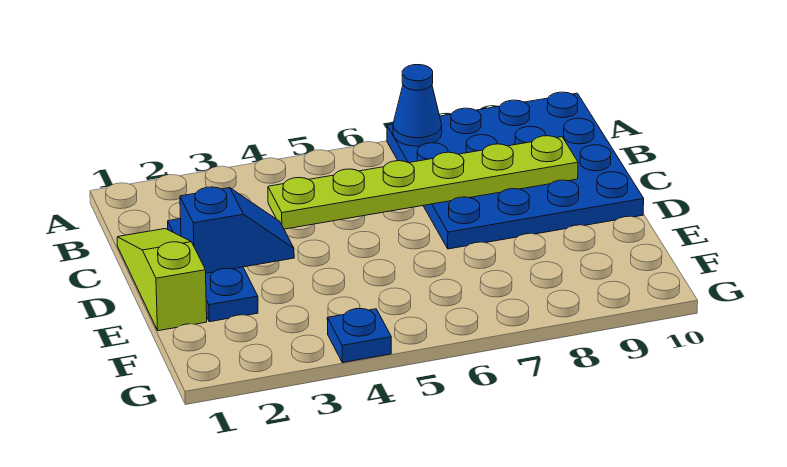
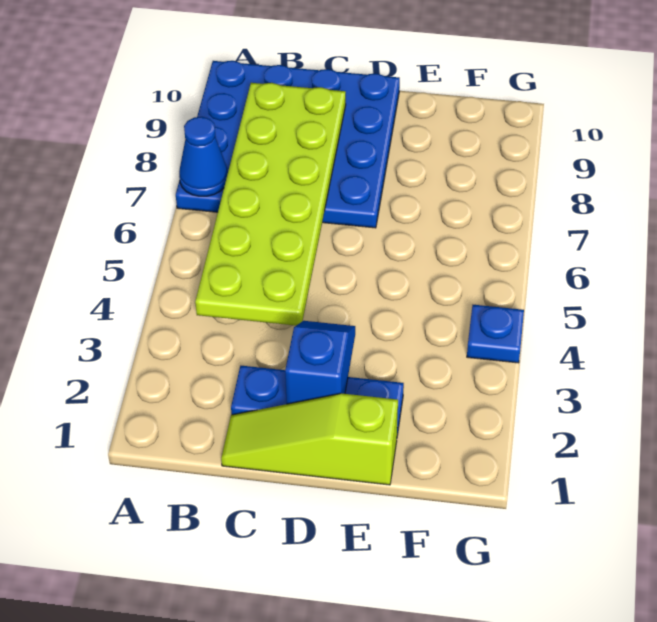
lime plate C4:C9 level 2 -> lime plate B4:C9 level 2

